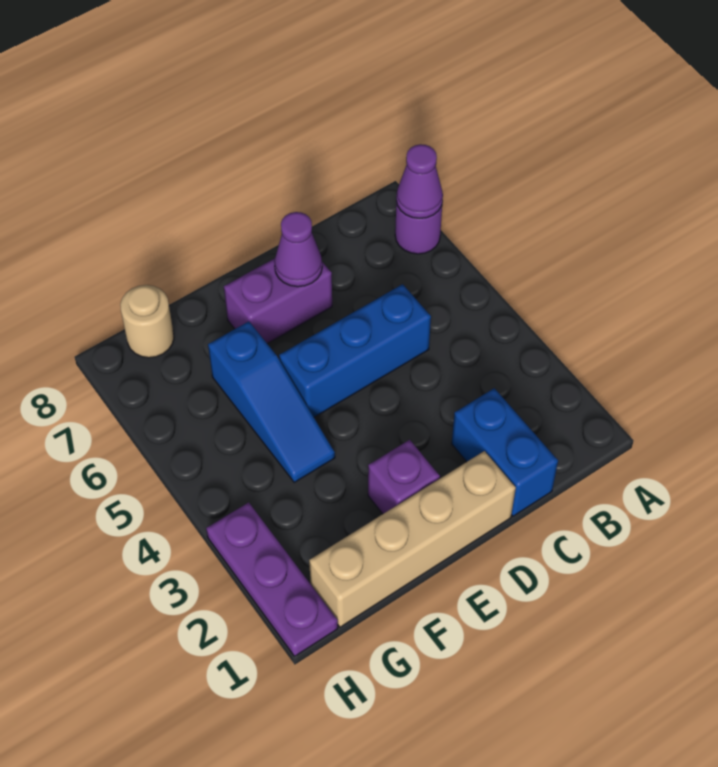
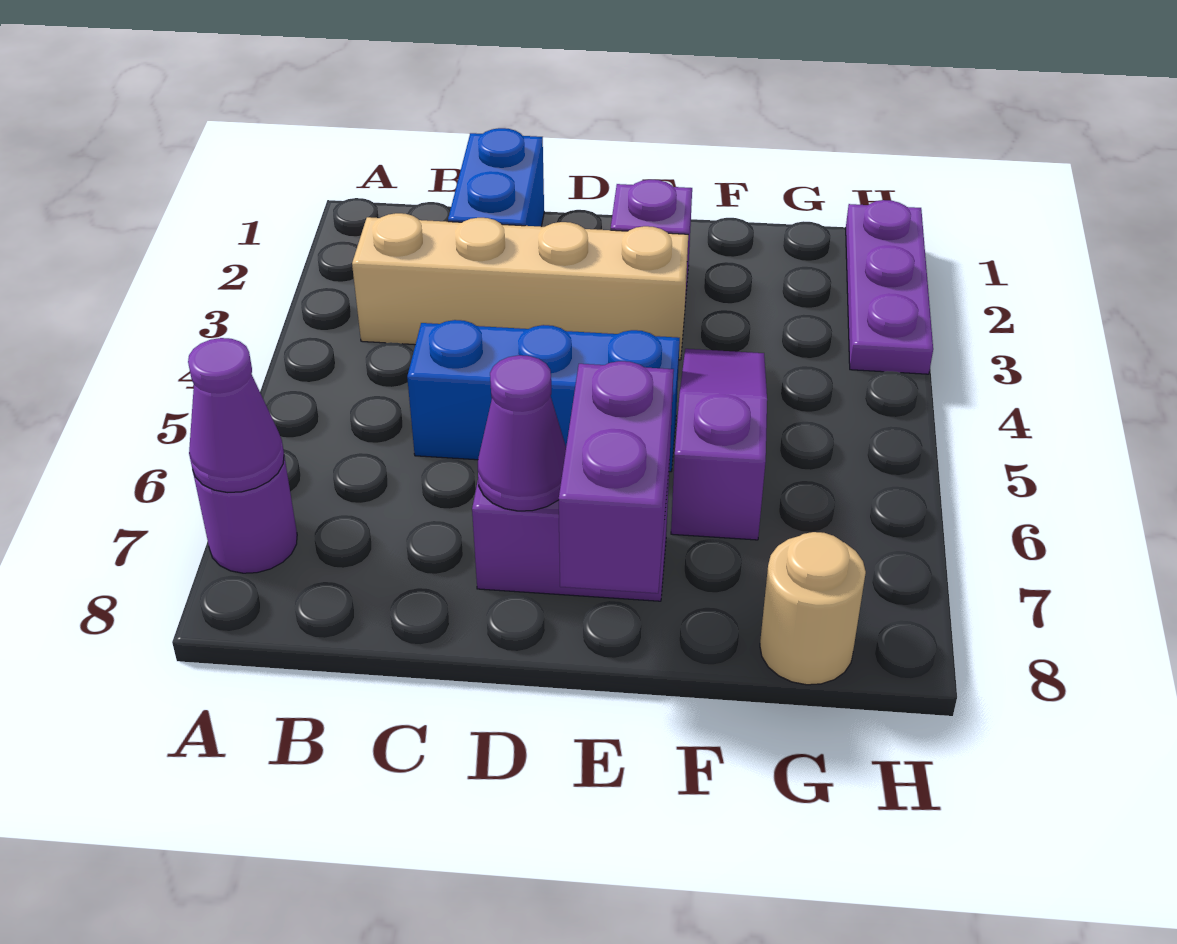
tan brick D1:G1 level 1 -> tan brick B3:E3 level 1
none -> purple brick E7:E8 level 2
blue slope F4:F6 level 1 top 6 -> purple slope F4:F6 level 1 top 6

